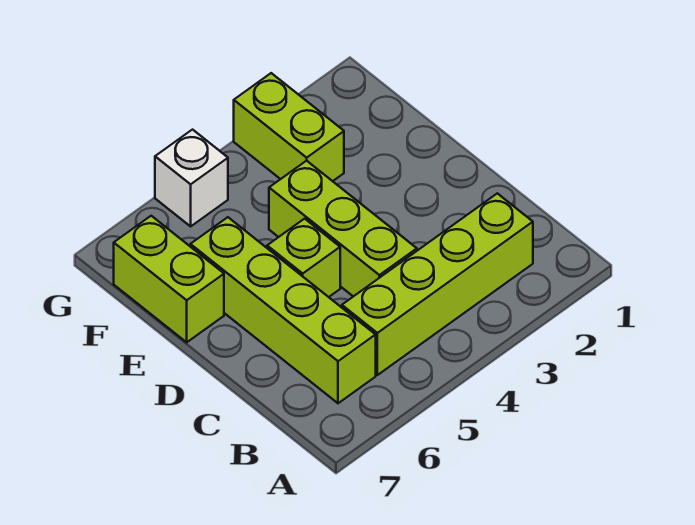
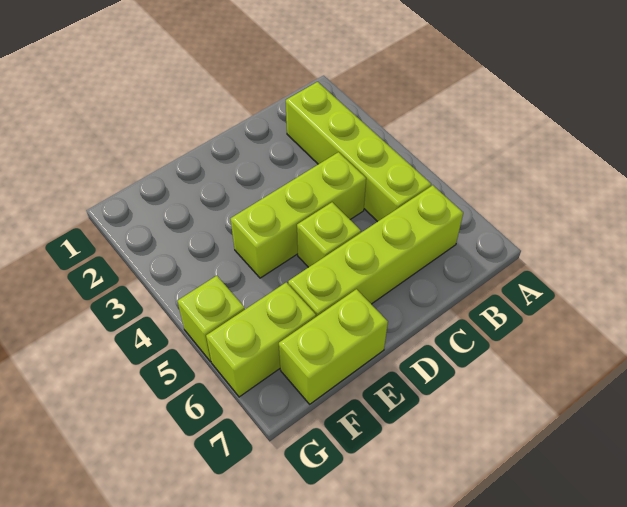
lime brick F3:G3 level 1 -> lime brick F6:G6 level 1
white brick G5 level 1 -> lime brick G5 level 1

